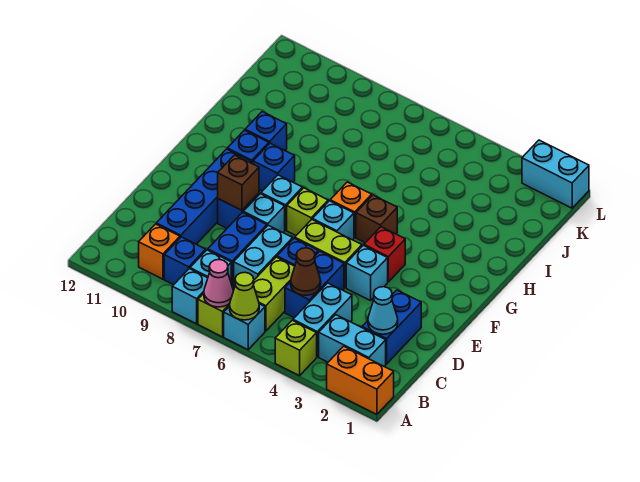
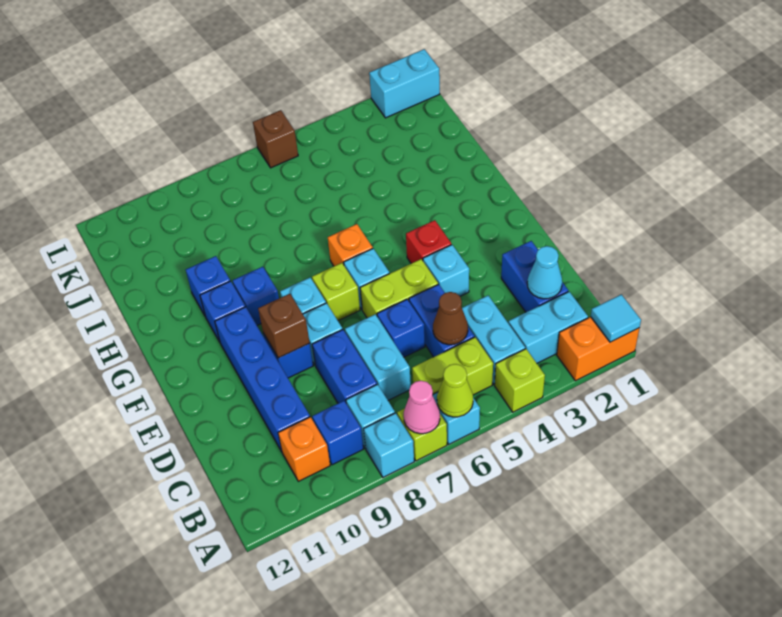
none -> cyan tile A1 level 2
lime brick B6:C6 level 1 -> lime brick B5:B6 level 1
brown brick G5 level 1 -> brown brick L6 level 1

